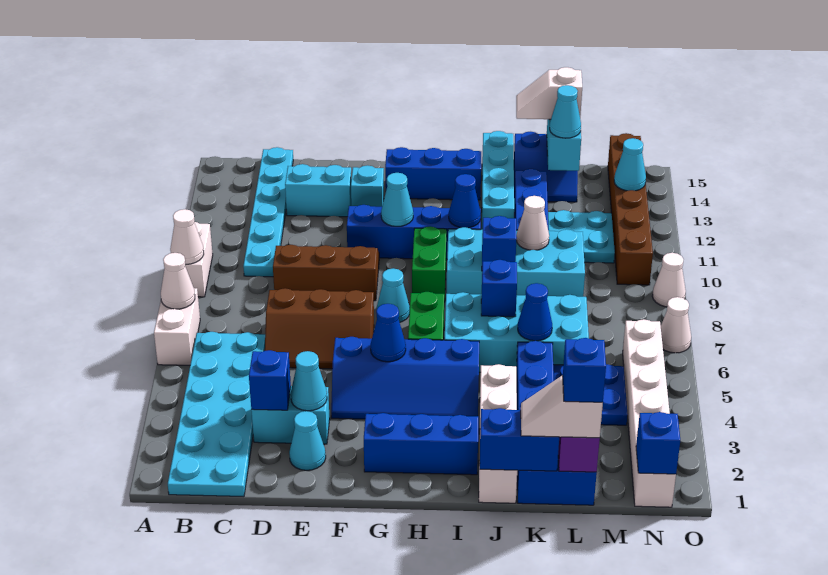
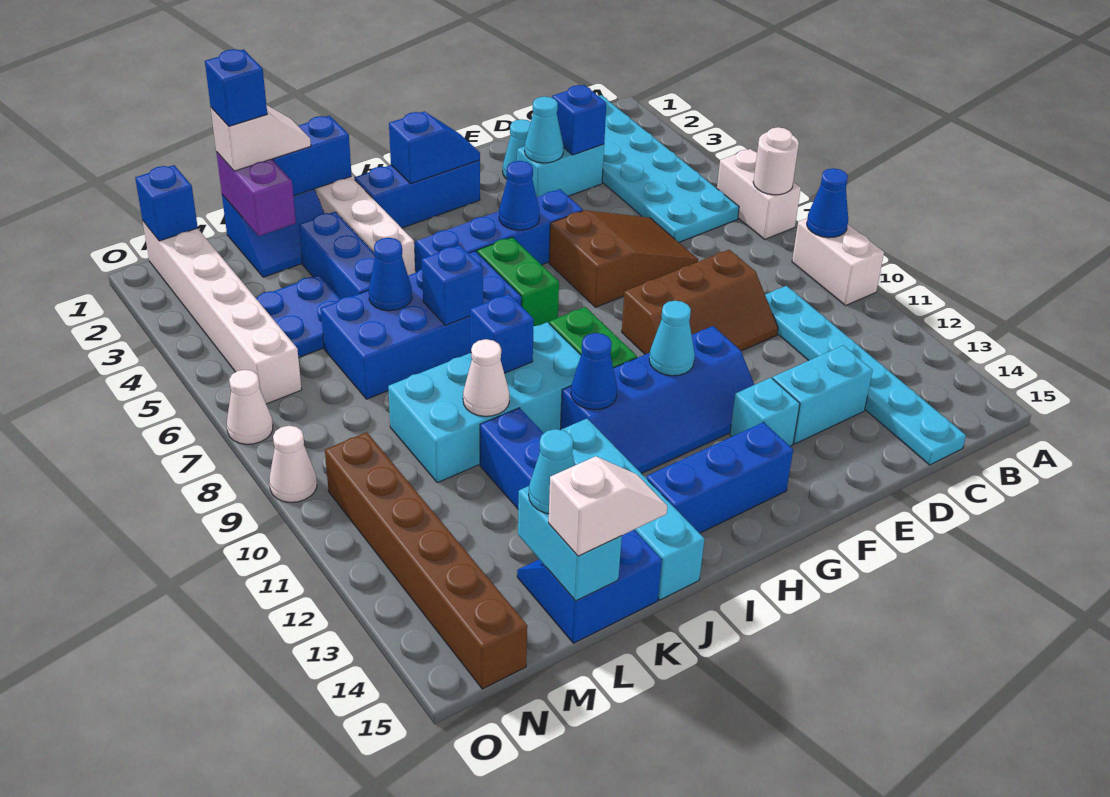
white cone A7 level 2 -> white round brick A7 level 2
white cone A9 level 2 -> blue cone A9 level 2
brown slope D6:F7 level 1 top 7 -> brown slope D6:F7 level 1 top F
none -> blue slope G2:H2 level 2 top H
cyan cone G8 level 1 -> none
cyan brick I6:L7 level 1 -> blue brick I6:L7 level 1
cyan plate L11:M12 level 1 -> none
cyan cone N13 level 2 -> none

